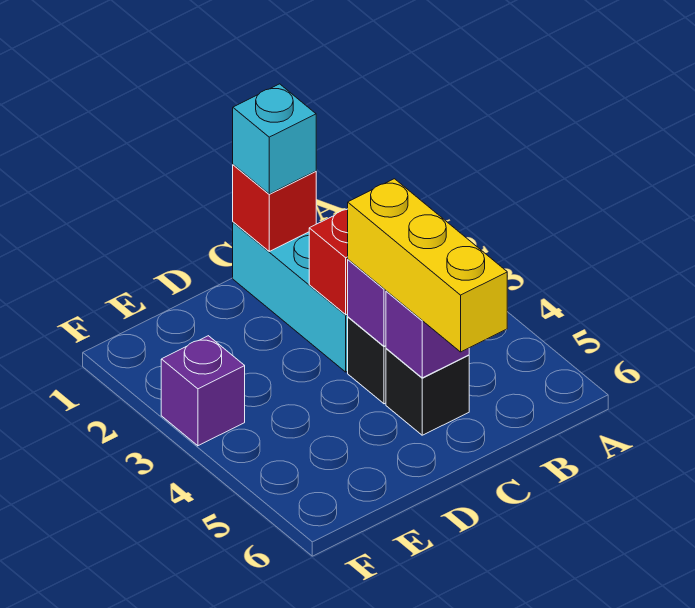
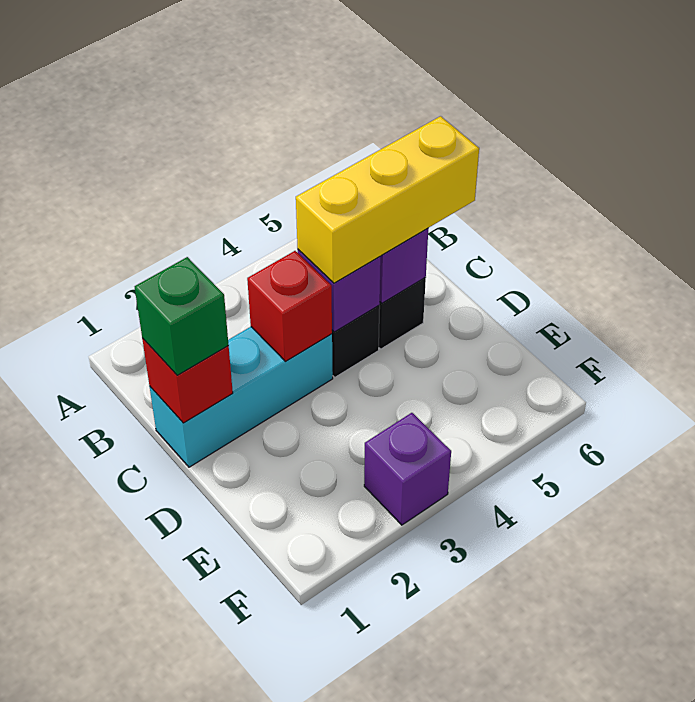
cyan brick C1 level 3 -> green brick C1 level 3

